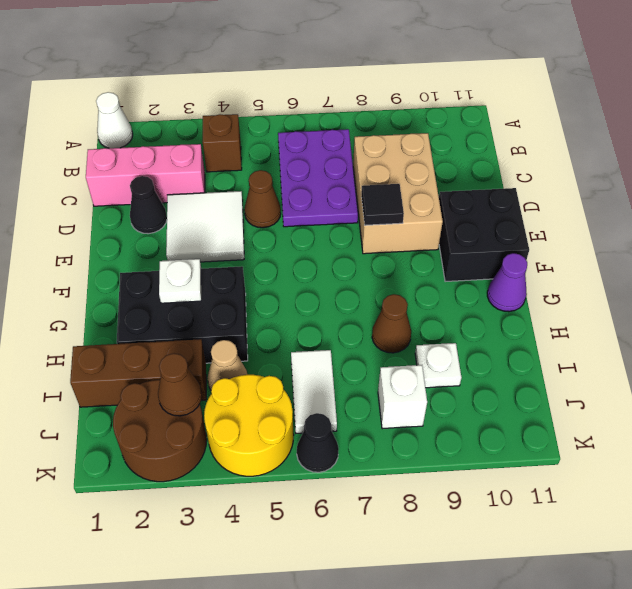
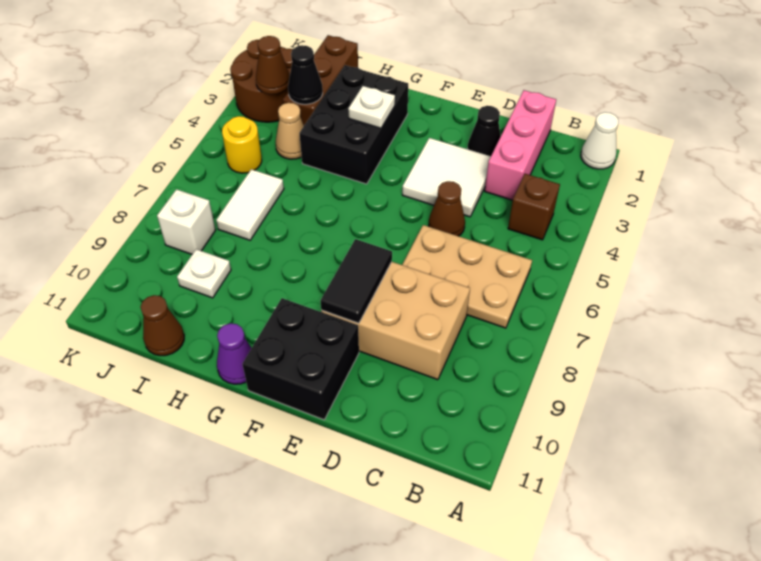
purple plate B6:D7 level 1 -> tan plate B6:D7 level 1
black tile E8 level 2 -> black tile E8:E9 level 2
brown cone H8 level 1 -> brown cone I11 level 1
white tile I6:J6 level 1 -> white tile I6:I7 level 1
yellow round brick J4:K5 level 1 -> yellow round brick J5 level 1
black cone K6 level 1 -> black cone I3 level 2

